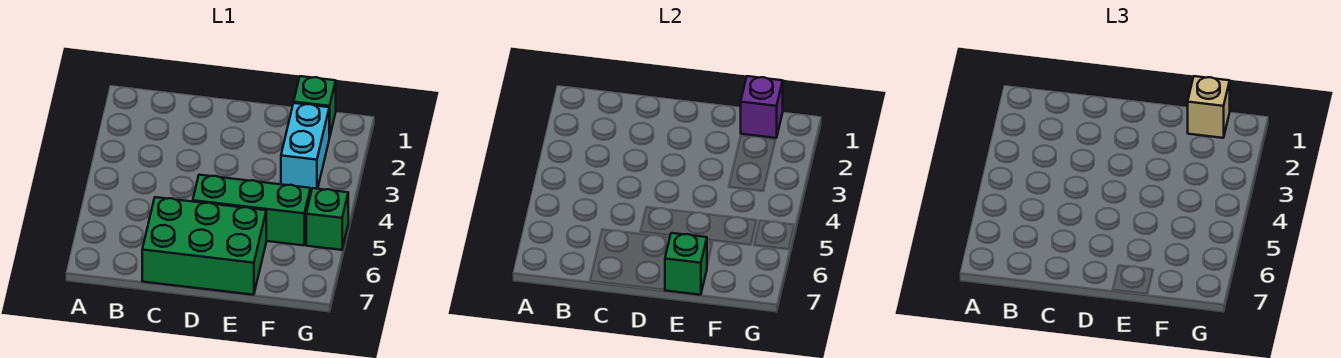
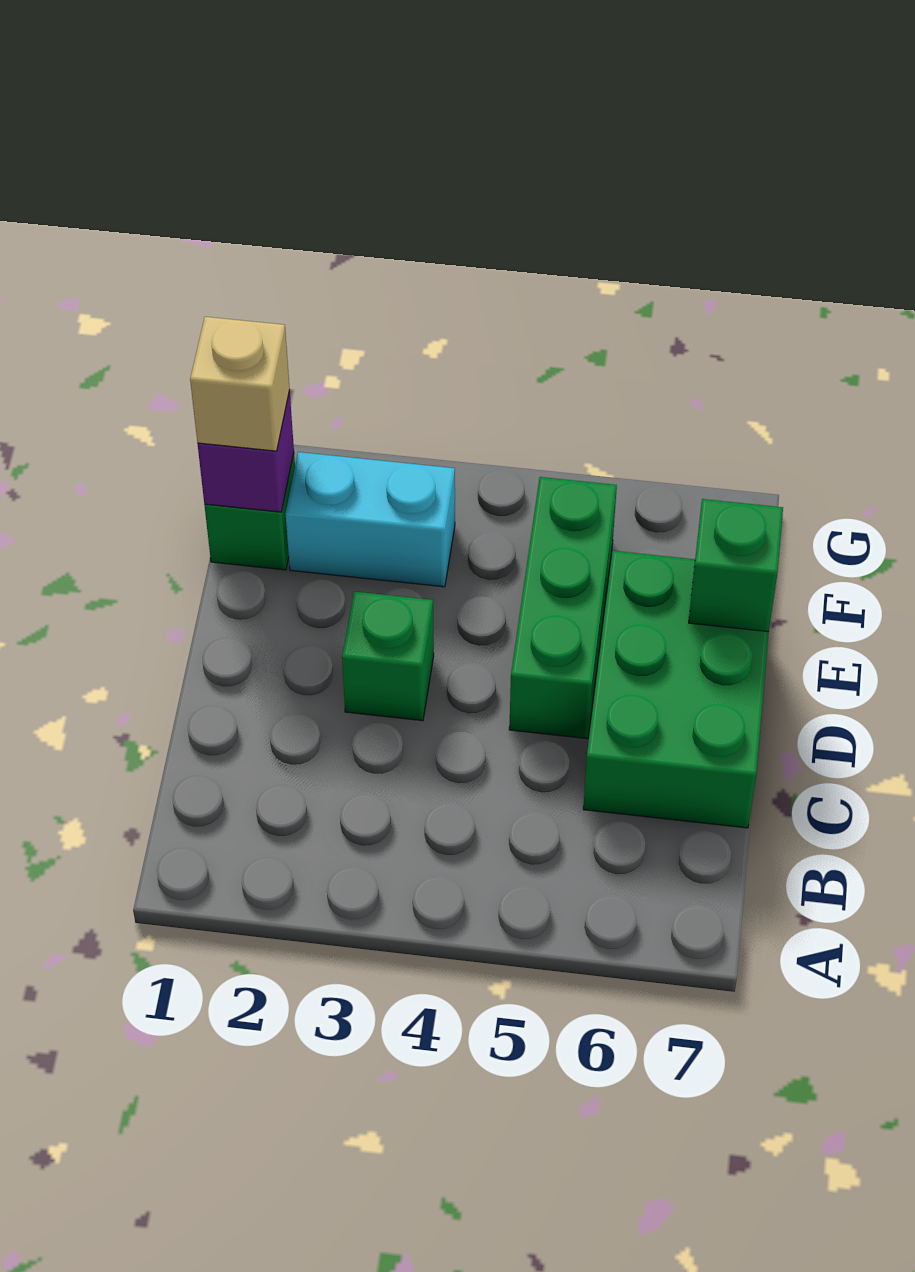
green brick G5 level 1 -> green brick D3 level 1

